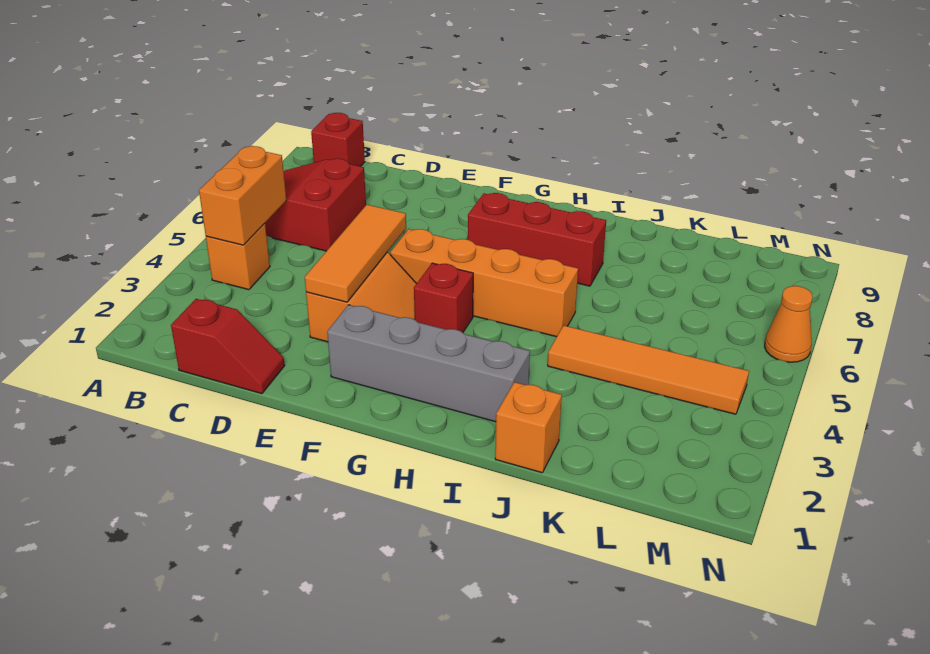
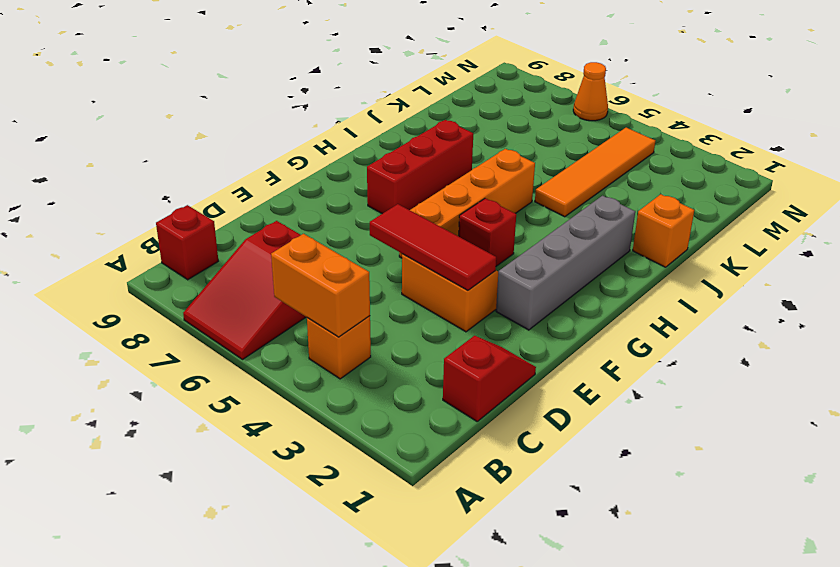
orange tile E3:E5 level 2 -> red tile E3:E5 level 2

